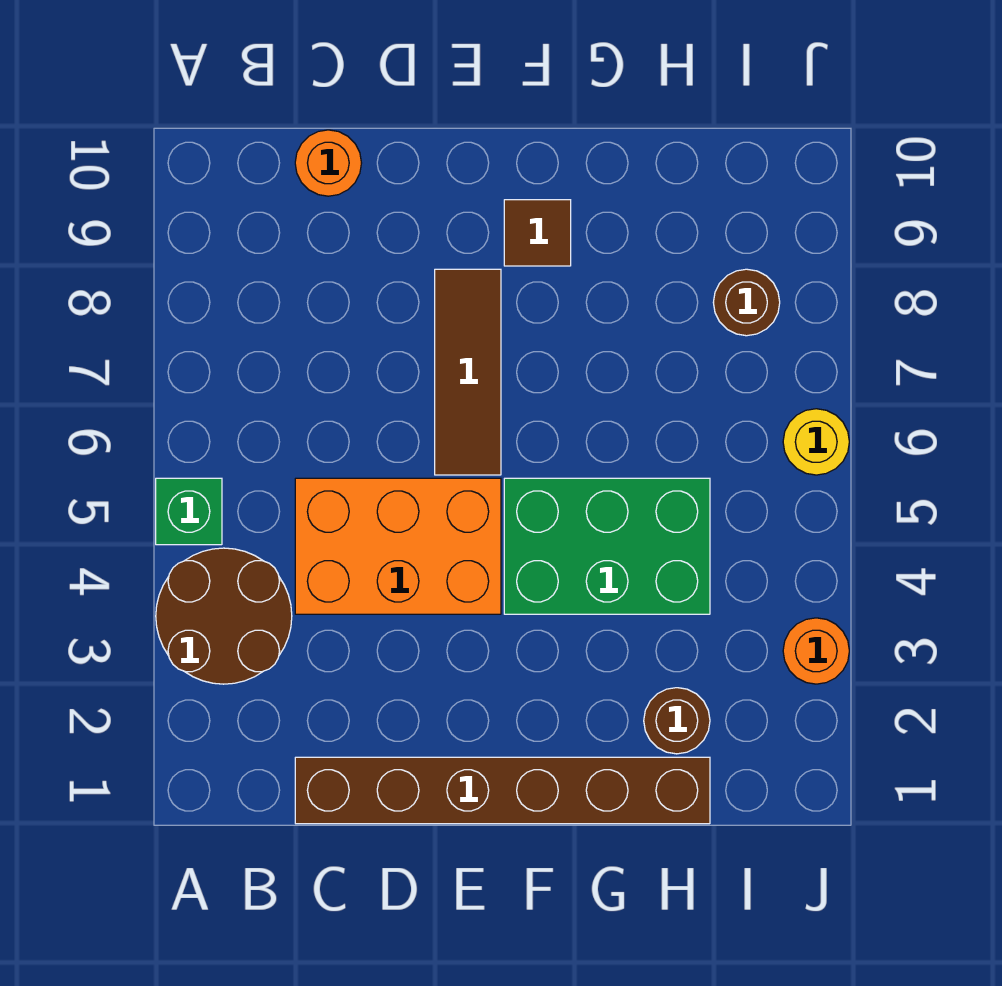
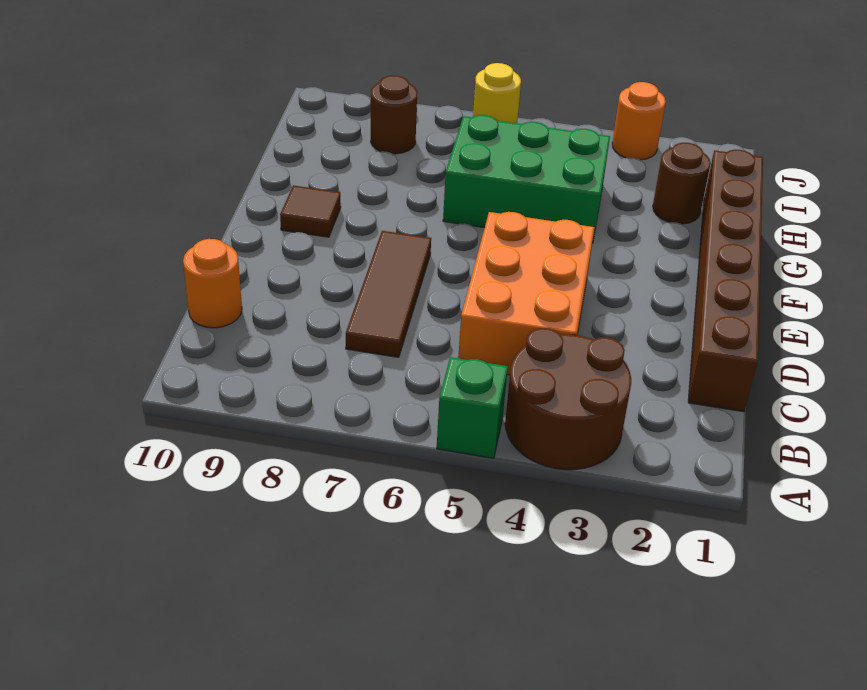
brown tile E6:E8 level 1 -> brown tile C7:E7 level 1
green brick F4:H5 level 1 -> green brick G4:H6 level 1

